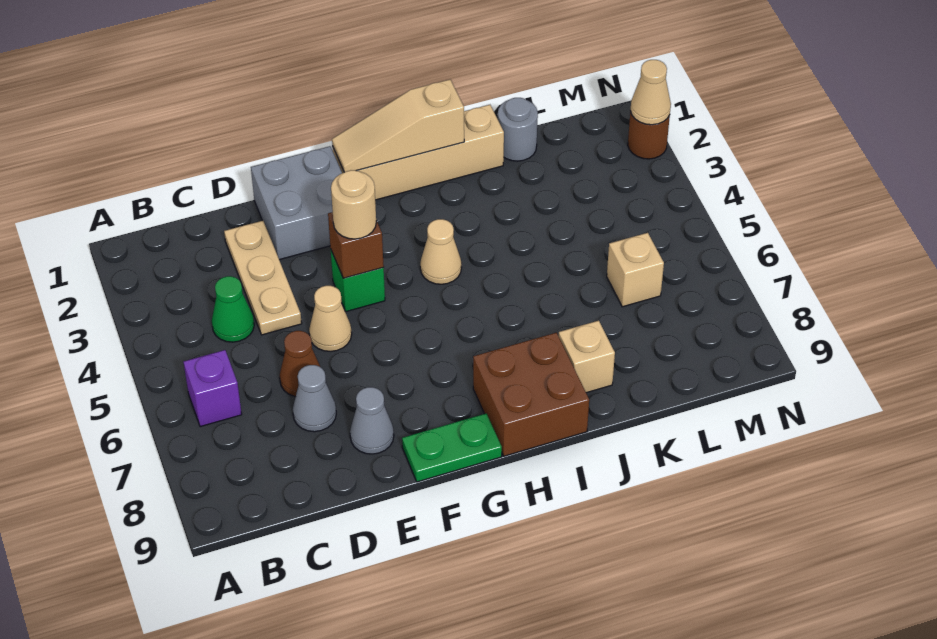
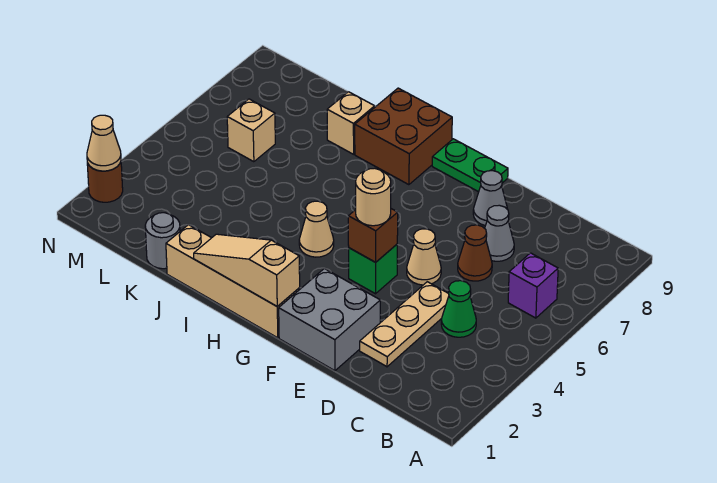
tan slope G1:I1 level 2 top I -> tan slope G1:I1 level 2 top G

